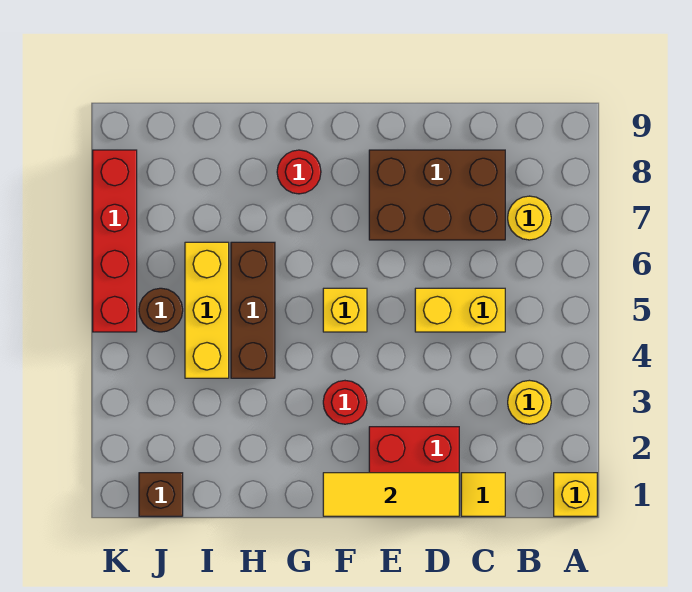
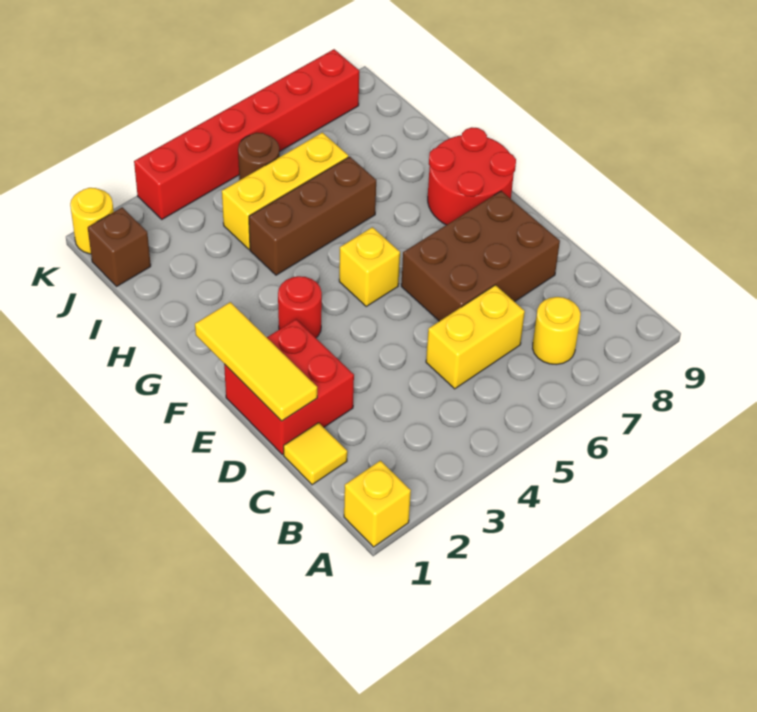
yellow round brick B3 level 1 -> yellow round brick K1 level 1
yellow brick C5:D5 level 1 -> yellow brick C5:C6 level 1
brown brick C7:E8 level 1 -> brown brick D6:E8 level 1
red round brick G8 level 1 -> red round brick F8:G9 level 1
red brick K5:K8 level 1 -> red brick K3:K8 level 1

